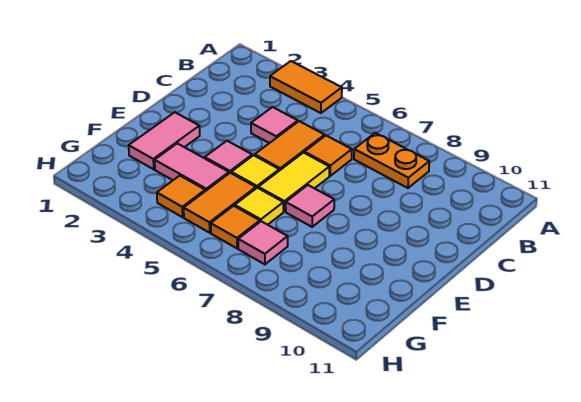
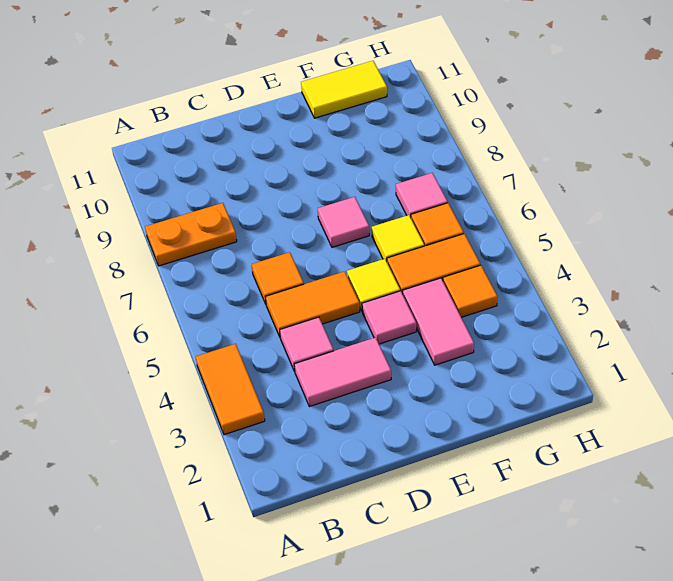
orange plate B7:B8 level 1 -> orange plate A8:B8 level 1
yellow tile D6:E6 level 1 -> yellow tile F11:G11 level 1
pink tile E2:F2 level 1 -> pink tile C3:D3 level 1

